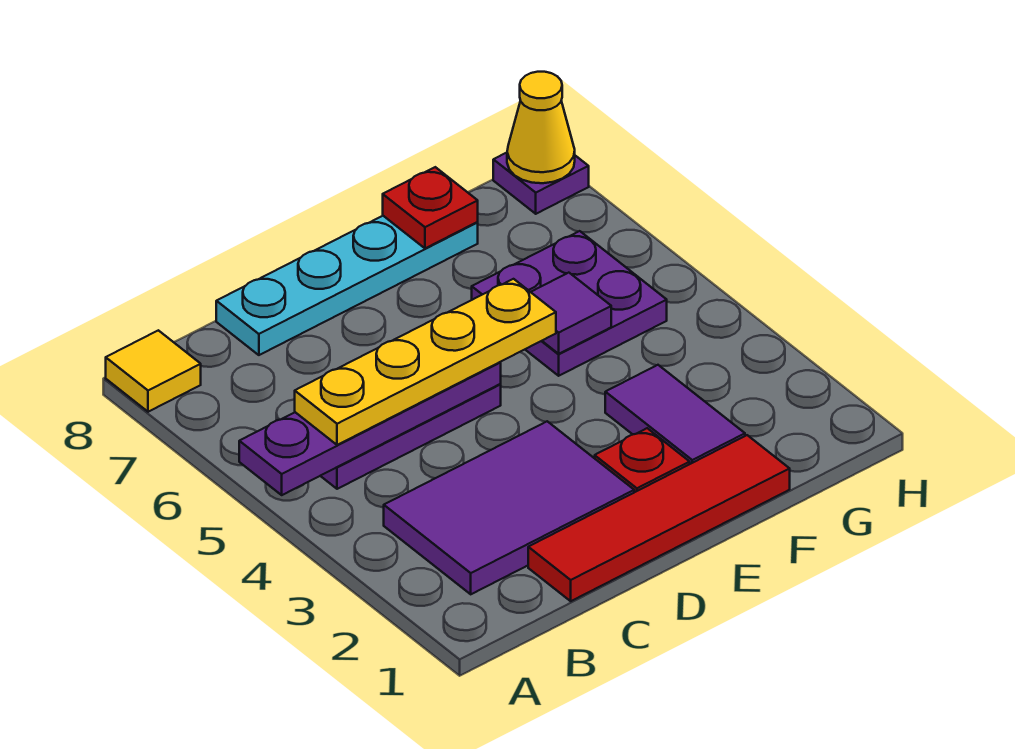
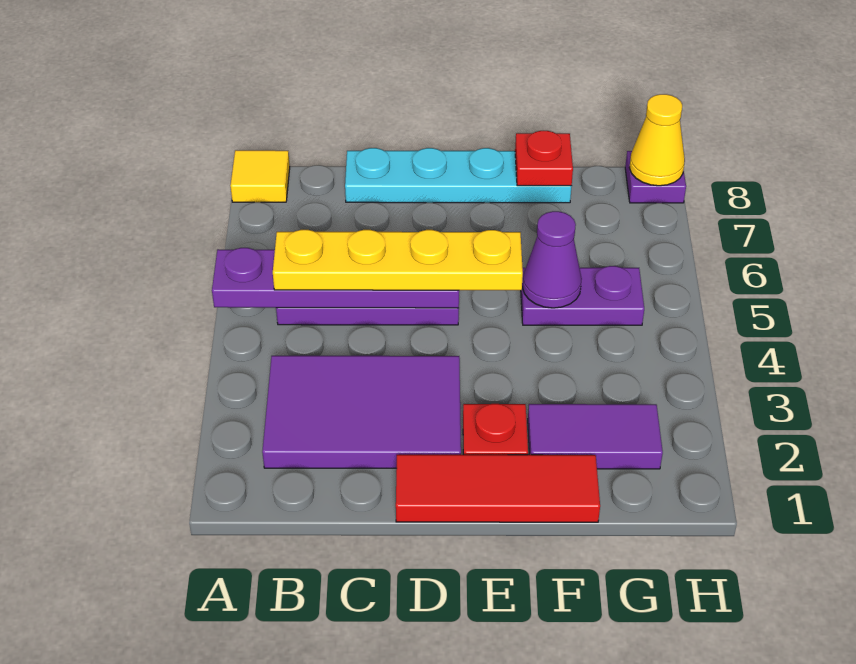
red tile C1:F1 level 1 -> red tile D1:F1 level 1
purple tile F2:F3 level 1 -> purple tile F2:G2 level 1
purple plate F5:G6 level 1 -> purple plate F5:G5 level 1
purple tile F5 level 2 -> purple cone F5 level 2

